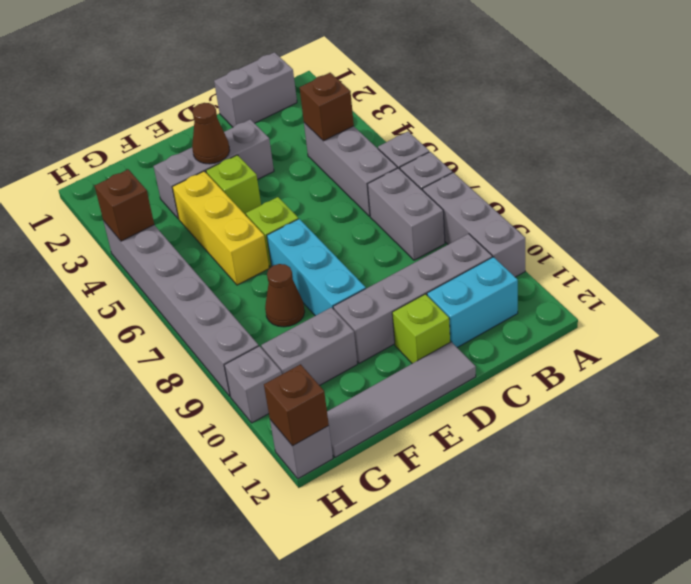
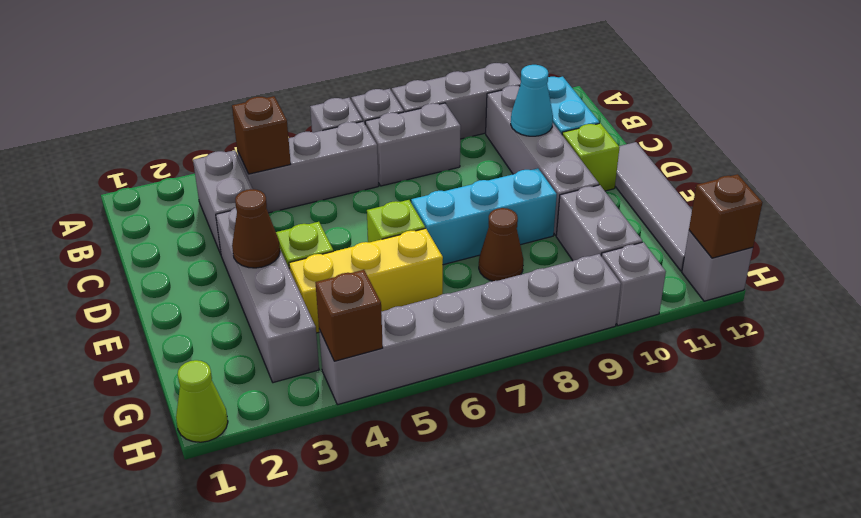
grey brick B1:C1 level 1 -> grey brick B3:C3 level 1
none -> cyan cone C10 level 2
grey brick D3:F3 level 1 -> grey brick D3:G3 level 1
none -> lime cone H1 level 1

